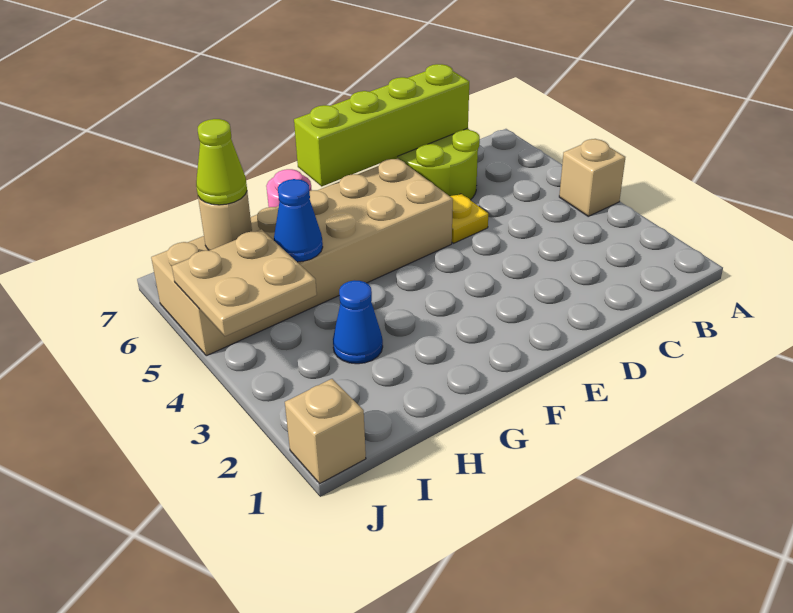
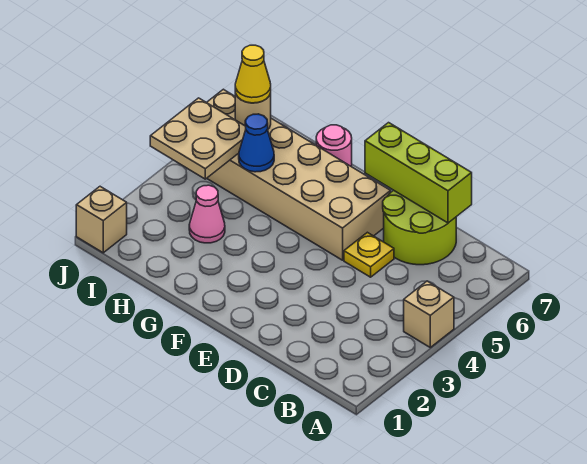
lime brick C7:F7 level 2 -> lime brick C7:E7 level 2
blue cone H3 level 1 -> pink cone H3 level 1
lime cone I6 level 3 -> yellow cone I6 level 3

